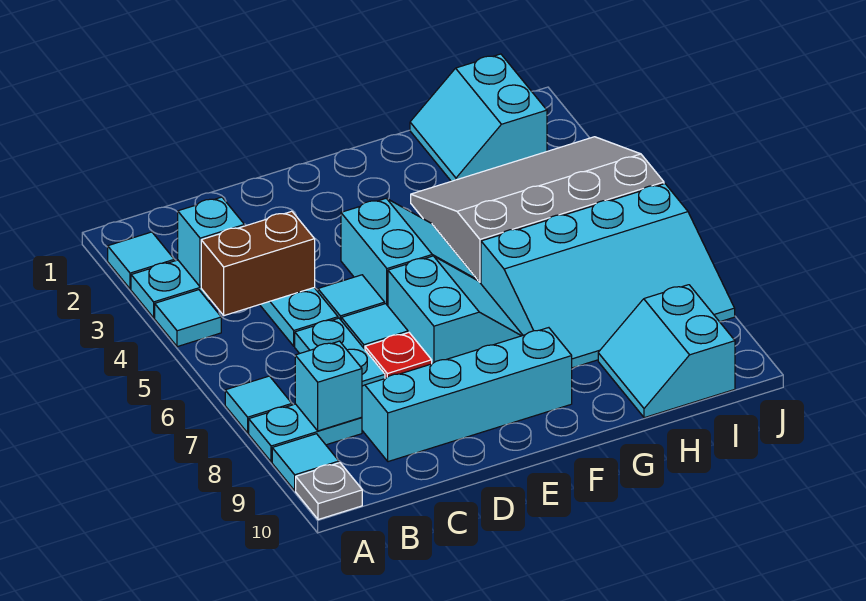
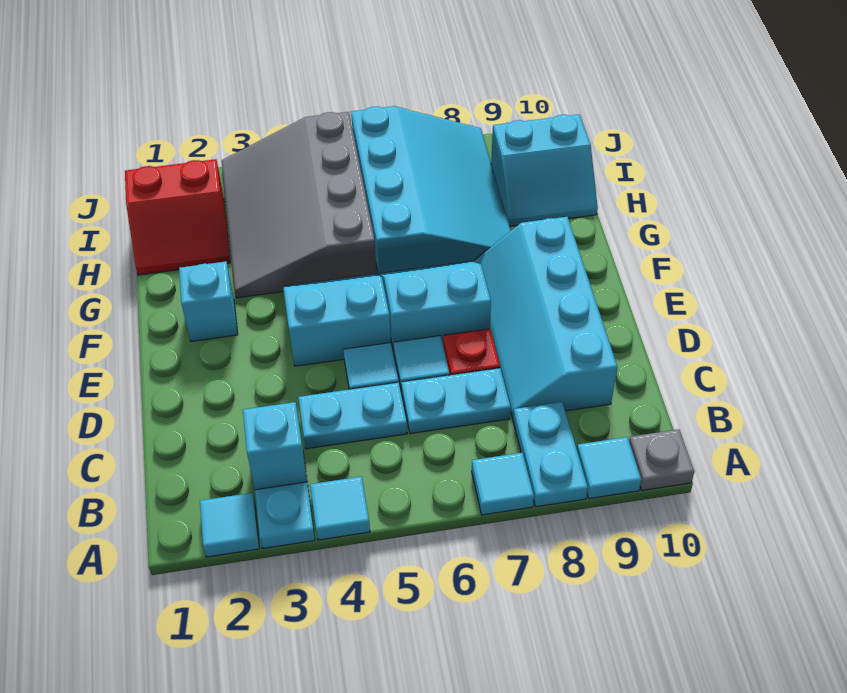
brown brick B4:C4 level 2 -> none
cyan brick B8 level 2 -> cyan brick F2 level 1
cyan slope H1:I2 level 1 top I -> red slope H1:I2 level 1 top I

